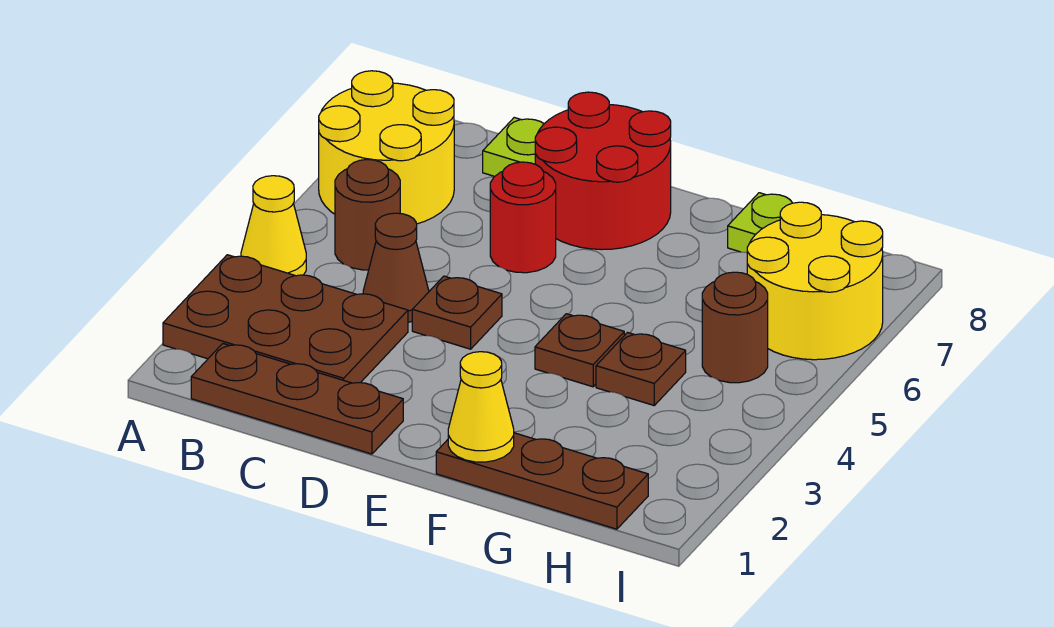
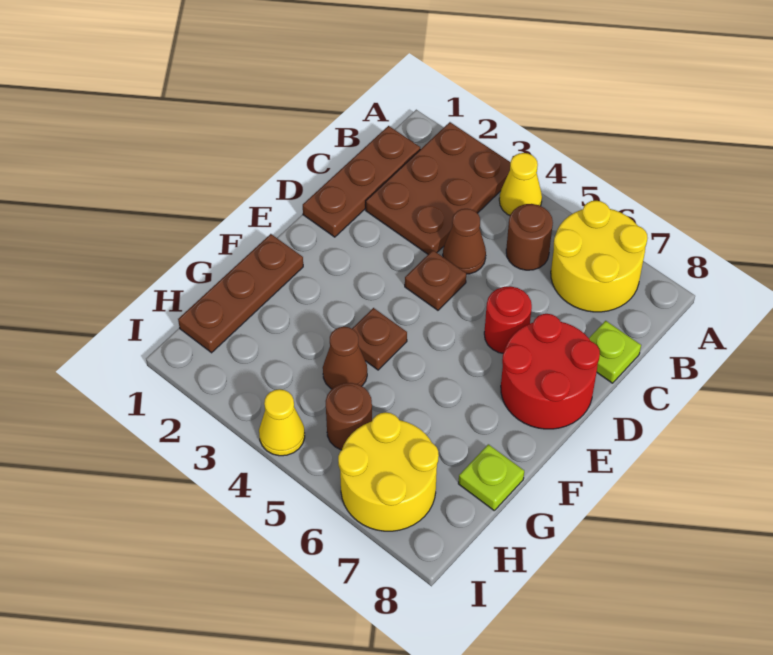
yellow cone F1 level 2 -> yellow cone I4 level 1
brown plate G4 level 1 -> brown cone G4 level 1

